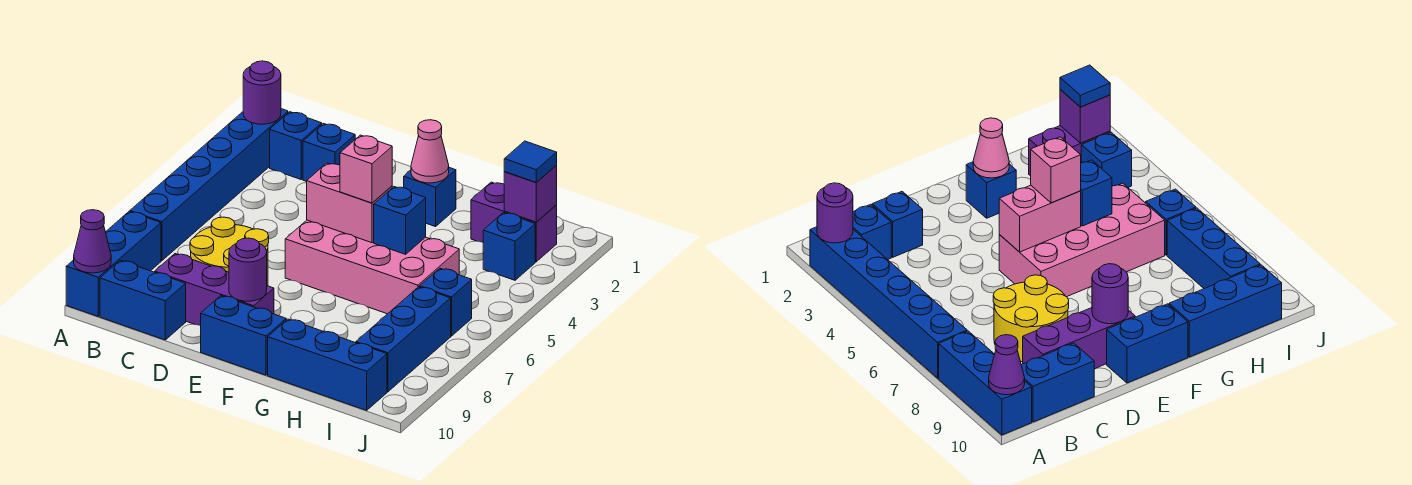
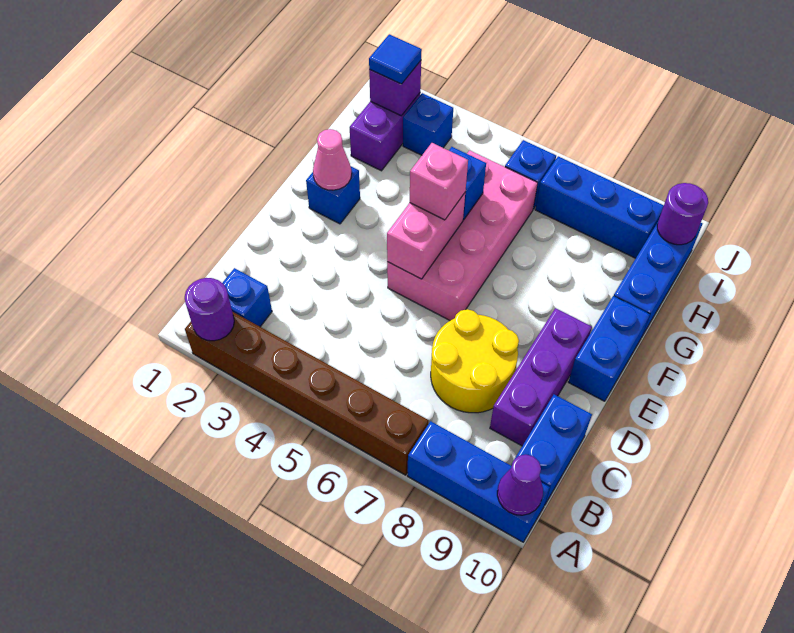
blue brick A2:A7 level 1 -> brown brick A2:A7 level 1
blue brick C2 level 1 -> none
purple round brick E9 level 2 -> purple round brick I10 level 2

